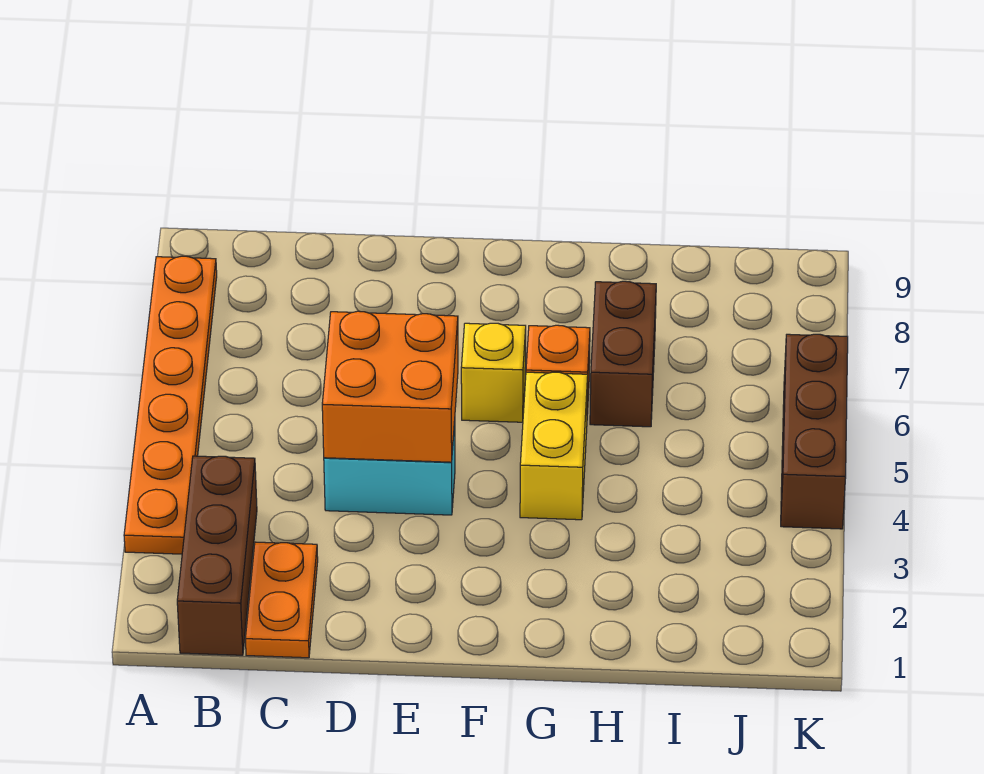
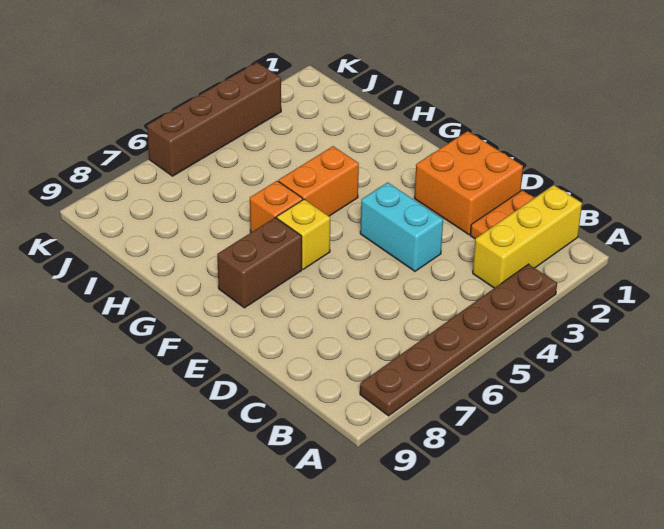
orange plate A3:A8 level 1 -> brown plate A3:A8 level 1
brown brick B1:B3 level 1 -> yellow brick B1:B3 level 1
orange brick D4:E5 level 2 -> orange brick D1:E2 level 1
yellow brick G4:G5 level 1 -> orange brick G4:G5 level 1
brown brick H6:H7 level 1 -> brown brick F7:F8 level 1
brown brick K4:K6 level 1 -> brown brick K3:K6 level 1

